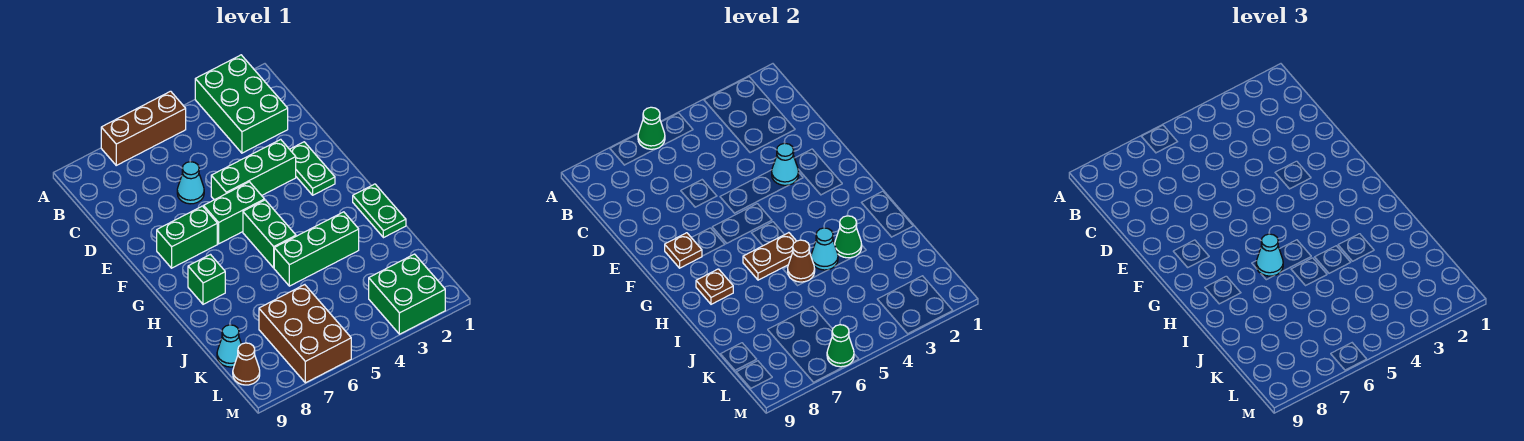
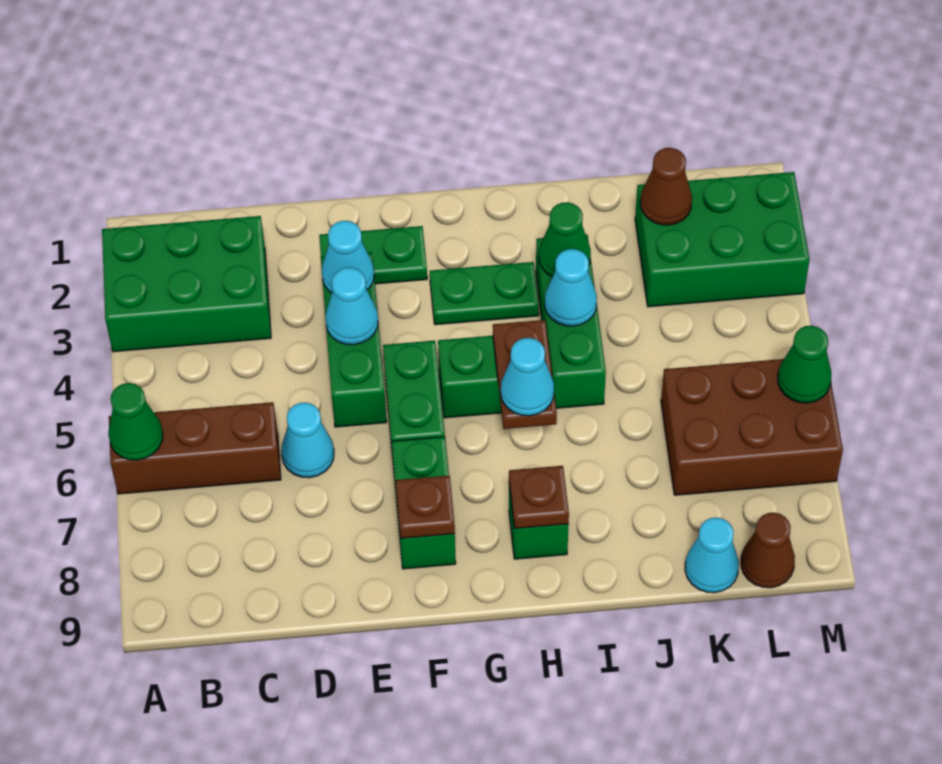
brown brick A5:A7 level 1 -> brown brick A6:C6 level 1
none -> cyan cone E4 level 2
green plate H1:I1 level 1 -> green plate G3:H3 level 1
brown cone I5 level 2 -> brown cone K2 level 2
green brick L2:M3 level 1 -> green brick K2:M3 level 1

